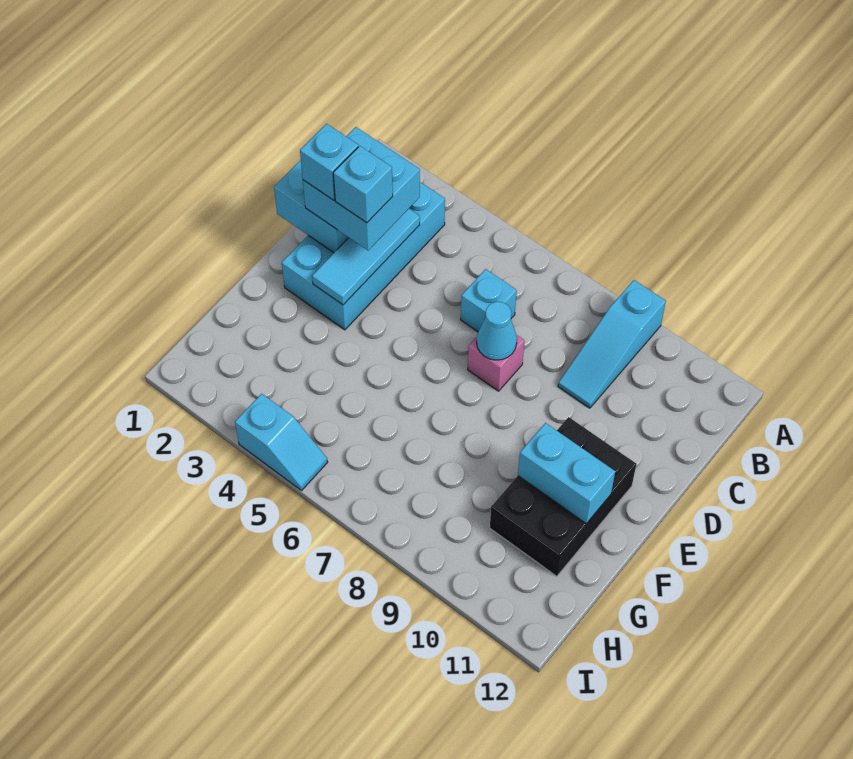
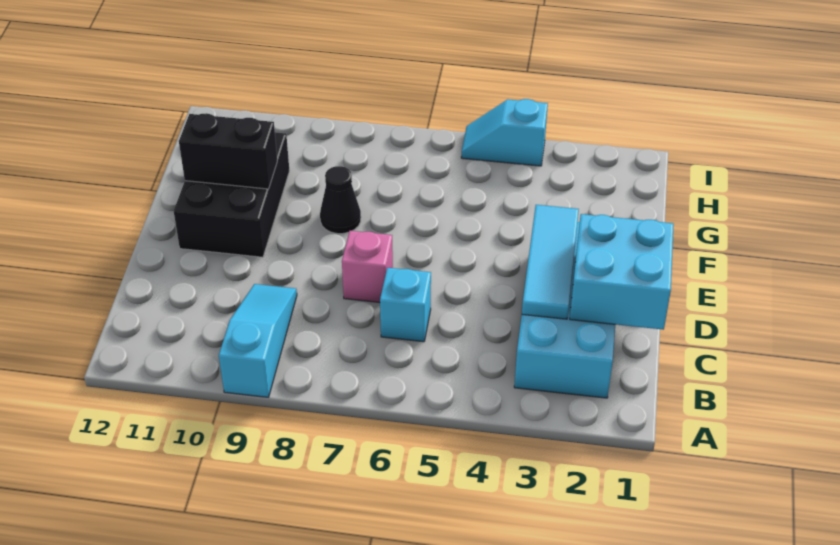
cyan brick C2:D3 level 3 -> none
cyan brick D2 level 4 -> none
cyan brick D3 level 4 -> none
cyan cone D7 level 2 -> none
none -> black cone F8 level 1
cyan brick F10:F11 level 2 -> black brick F10:F11 level 2

